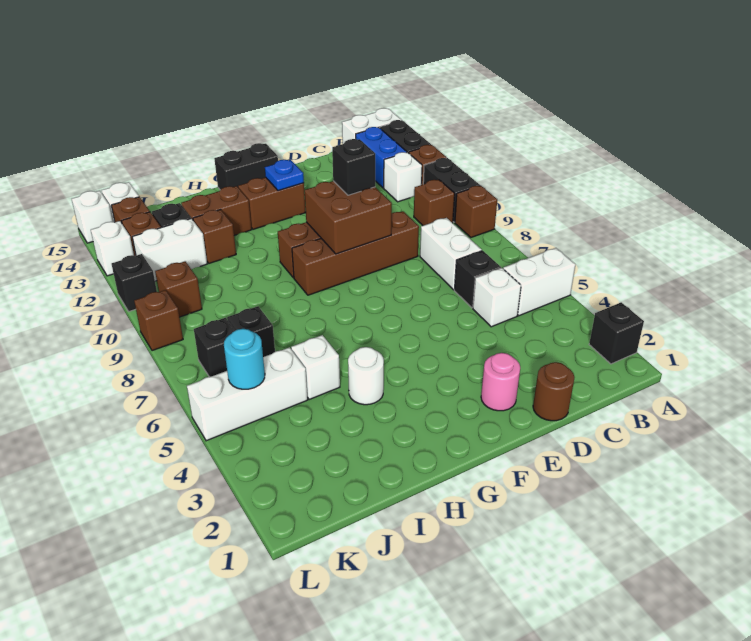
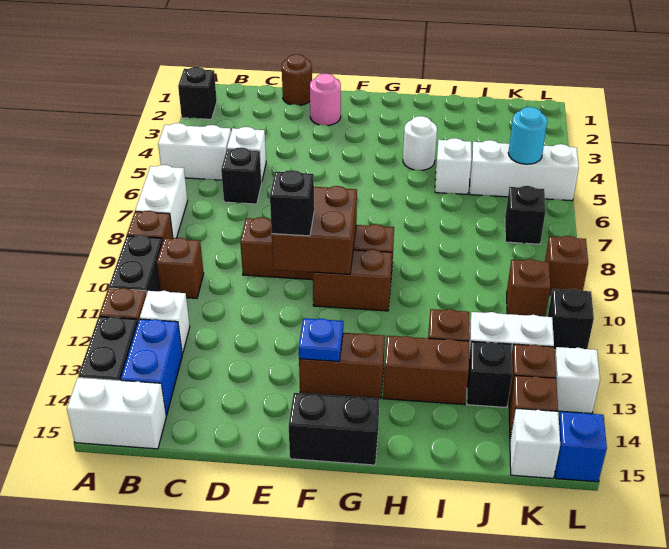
white brick C7:C8 level 1 -> white brick A7:A8 level 1
black brick J7 level 1 -> none
white brick L15 level 1 -> blue brick L15 level 1

